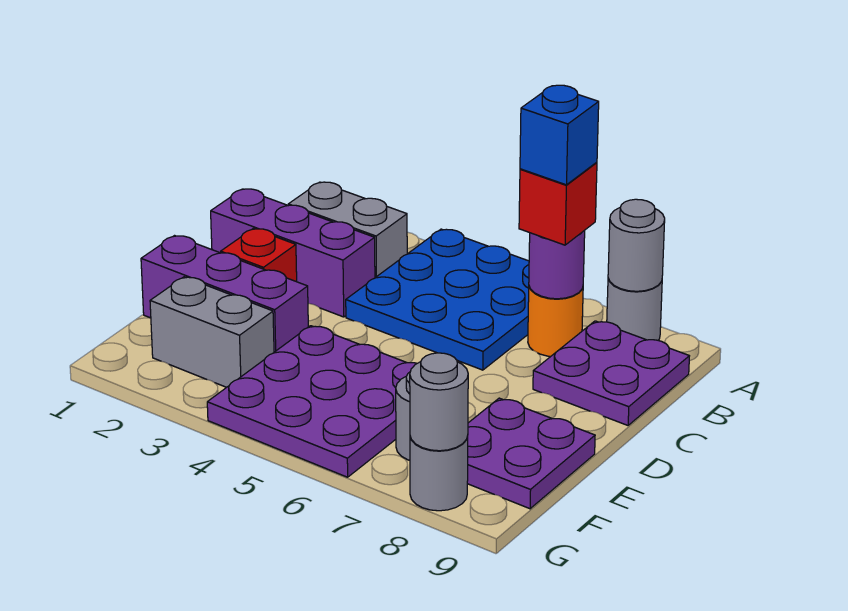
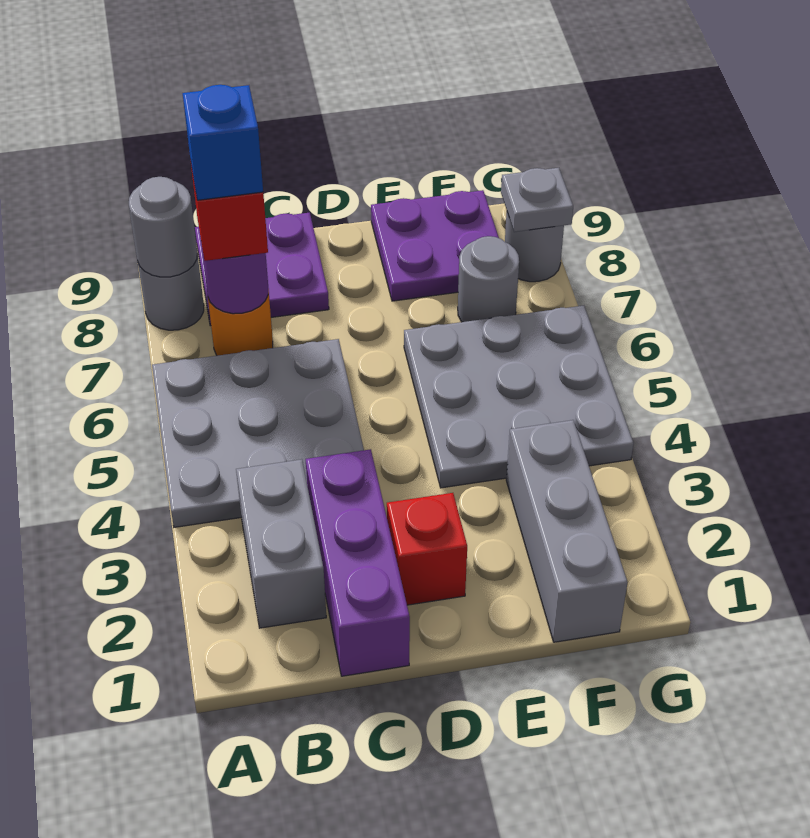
blue plate A4:C6 level 1 -> grey plate A4:C6 level 1
purple brick E1:E3 level 1 -> none
purple plate E4:G6 level 1 -> grey plate E4:G6 level 1
grey brick F2:F3 level 1 -> grey brick F1:F3 level 1
grey round brick G8 level 2 -> grey plate G8 level 2

